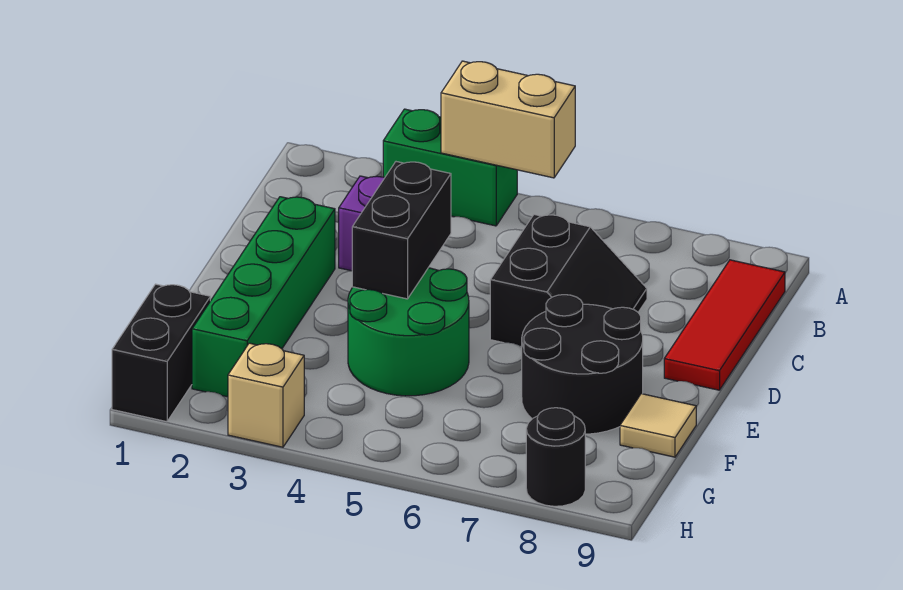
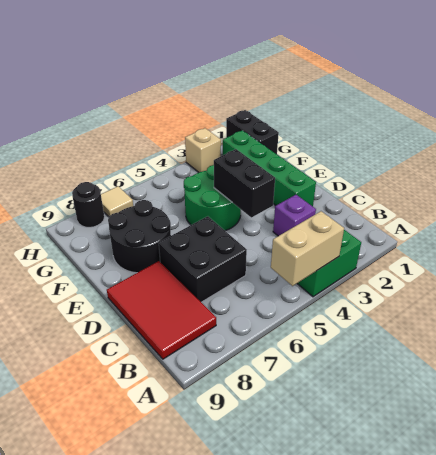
red tile B9:D9 level 1 -> red tile B8:D9 level 1
black slope C6:D7 level 1 top 6 -> black brick C6:D7 level 1
tan tile F9 level 1 -> tan tile H7 level 1

